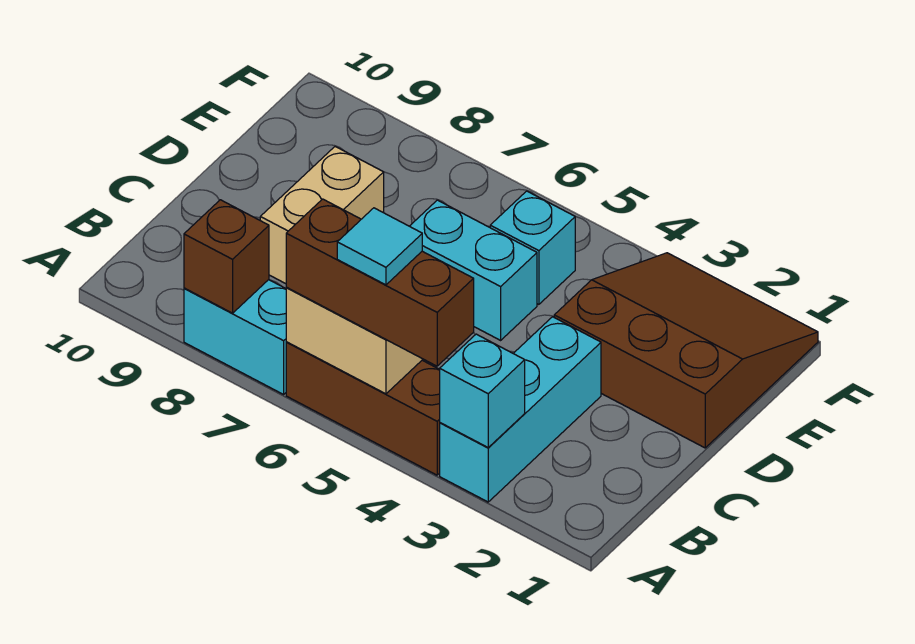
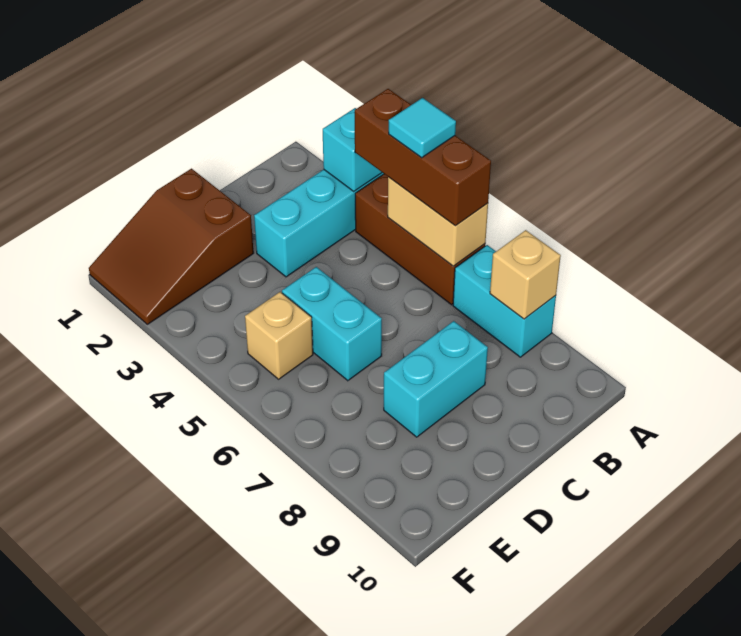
brown brick A8 level 2 -> tan brick A8 level 2
tan brick C8:D8 level 1 -> cyan brick C8:D8 level 1
brown slope D1:F3 level 1 top D -> brown slope D1:F2 level 1 top D
cyan brick E5 level 1 -> tan brick E5 level 1

